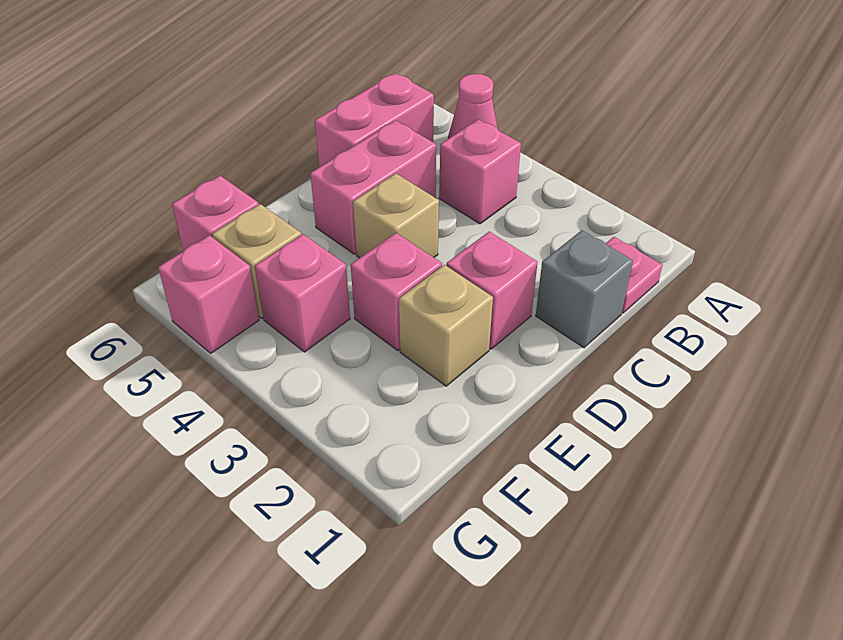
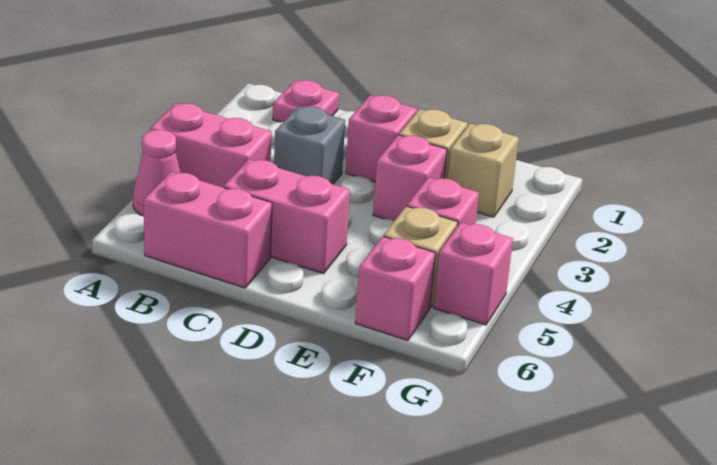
pink brick B4 level 1 -> pink brick A4:B4 level 1
grey brick C1 level 1 -> grey brick C3 level 1
tan brick D4 level 1 -> tan brick F2 level 1

